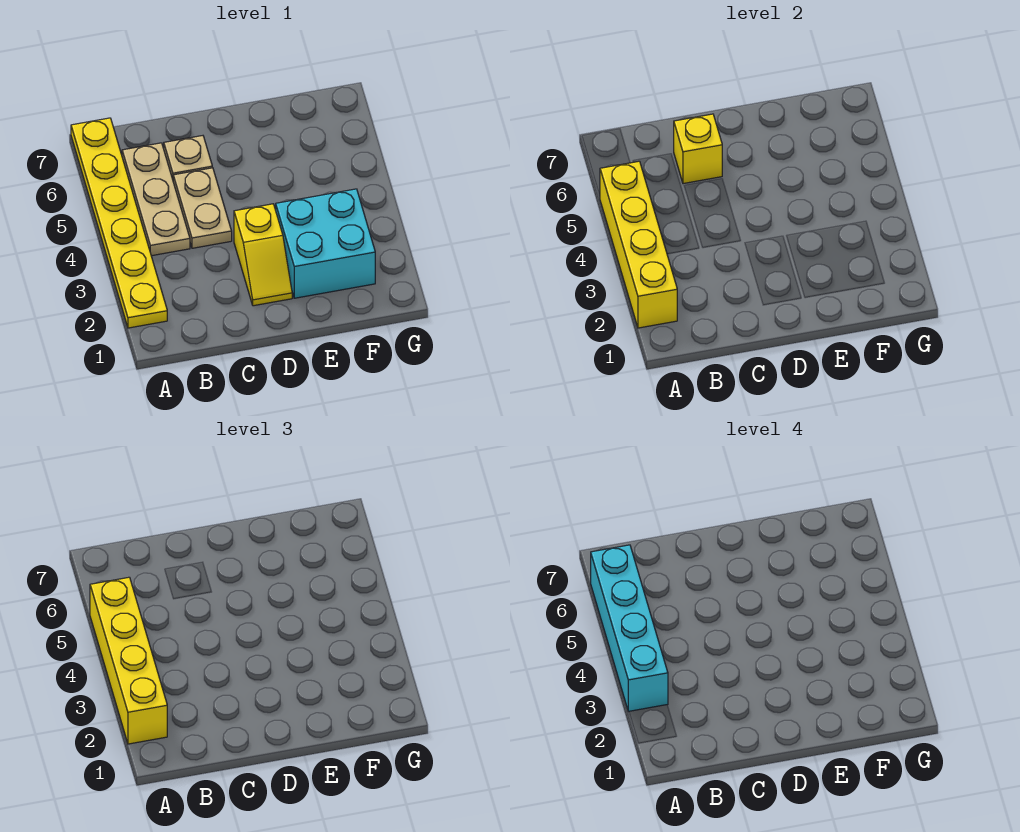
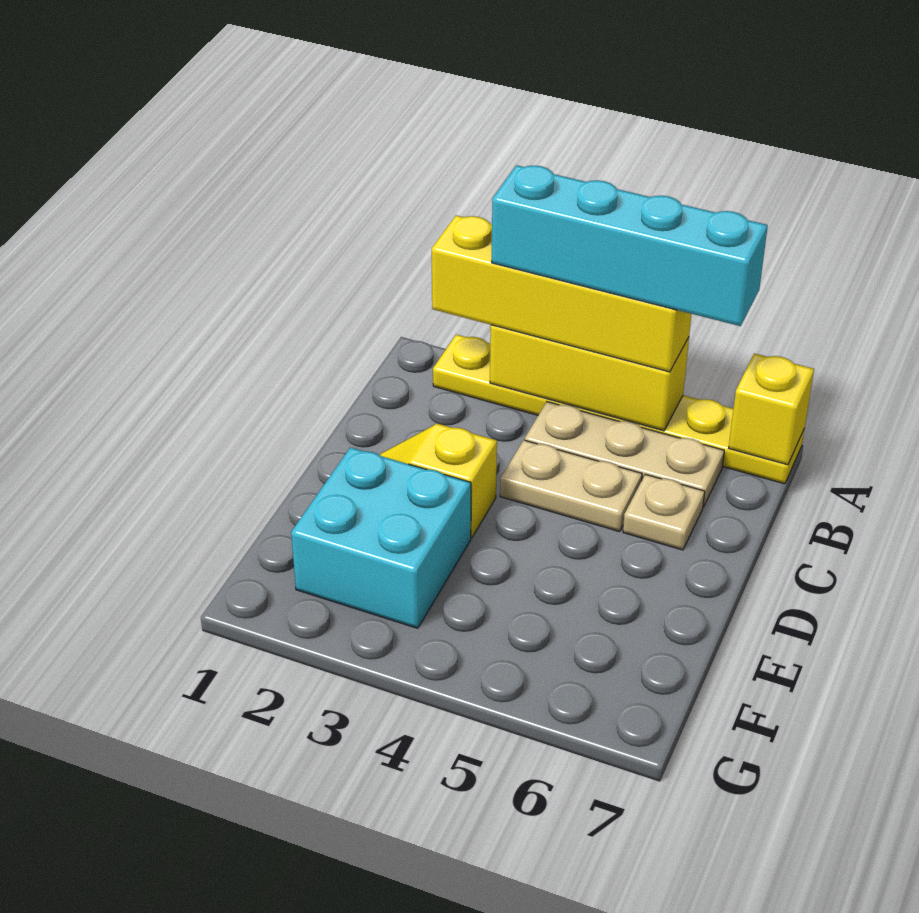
yellow brick A2:A5 level 2 -> yellow brick A3:A5 level 2
yellow brick C6 level 2 -> yellow brick A7 level 2

